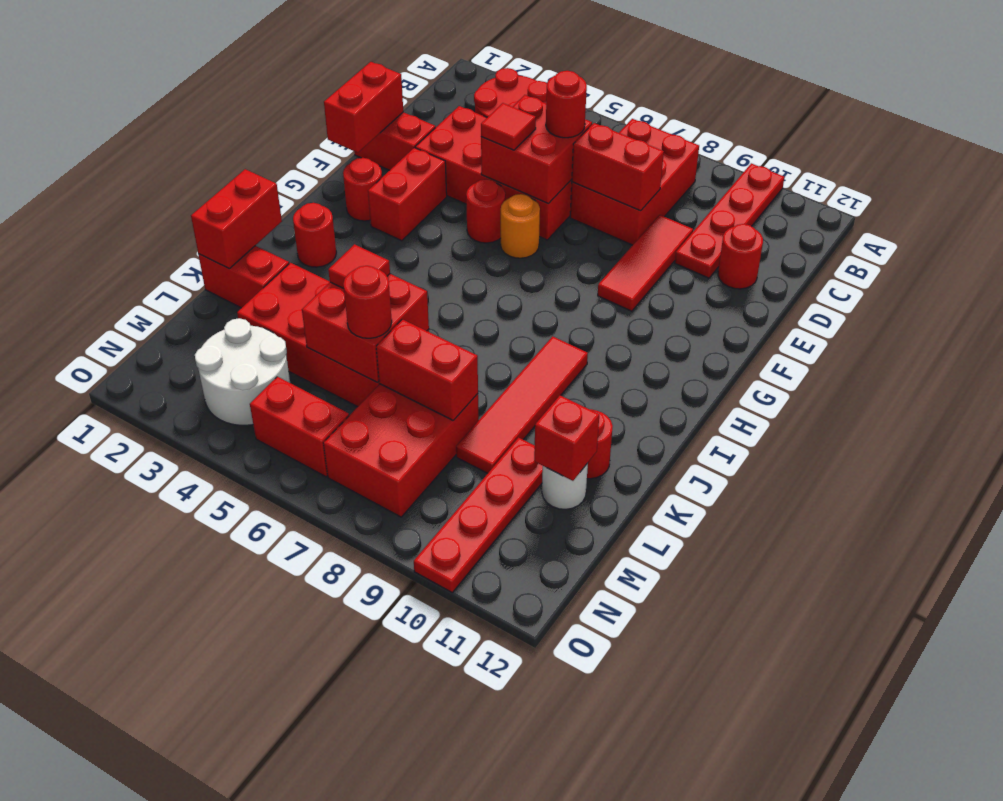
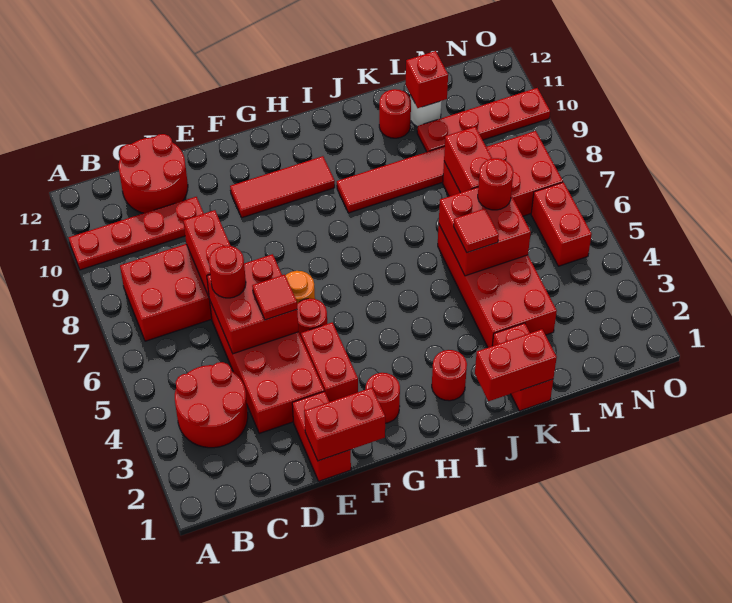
red tile D9:F9 level 1 -> red tile F10:H10 level 1
red round brick D11 level 1 -> red round brick C11:D12 level 1
red brick F3:G3 level 1 -> red brick F3:F4 level 1
white round brick M3:N4 level 1 -> none

